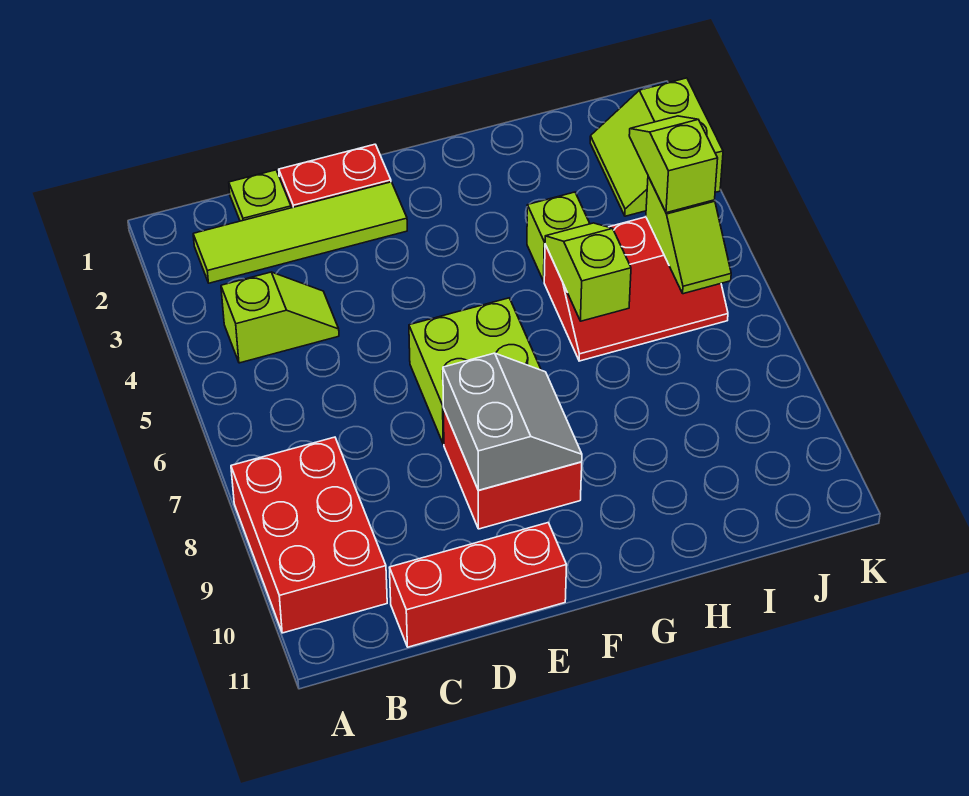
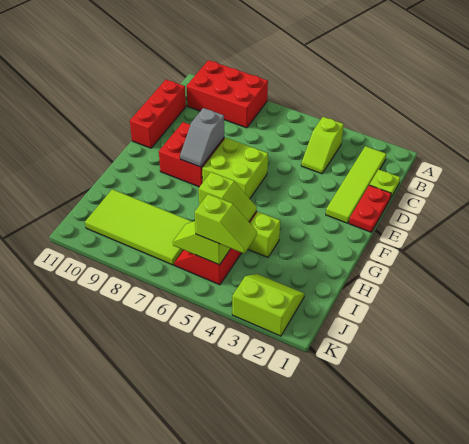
grey slope E8:F9 level 2 top E -> grey slope E8:F8 level 2 top E
none -> lime tile I7:J10 level 1

